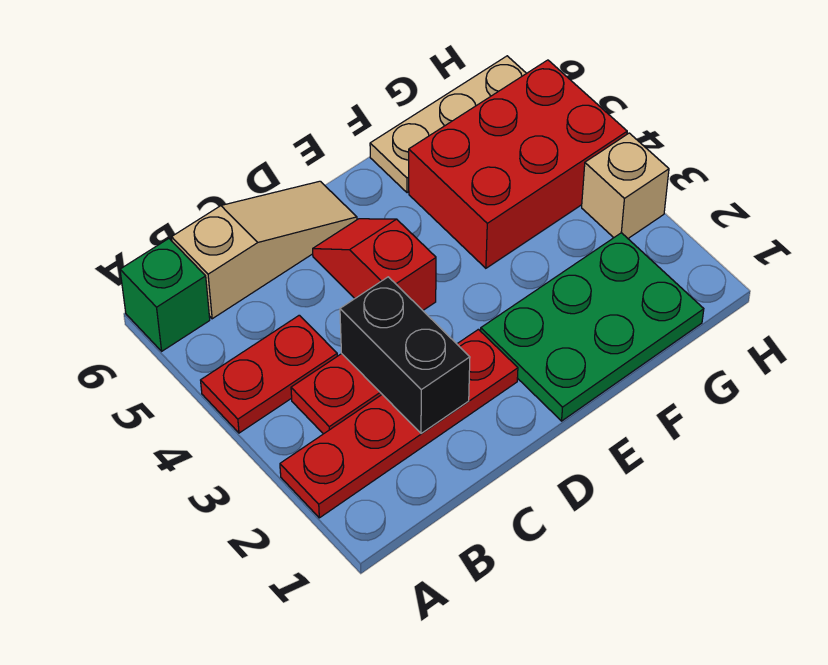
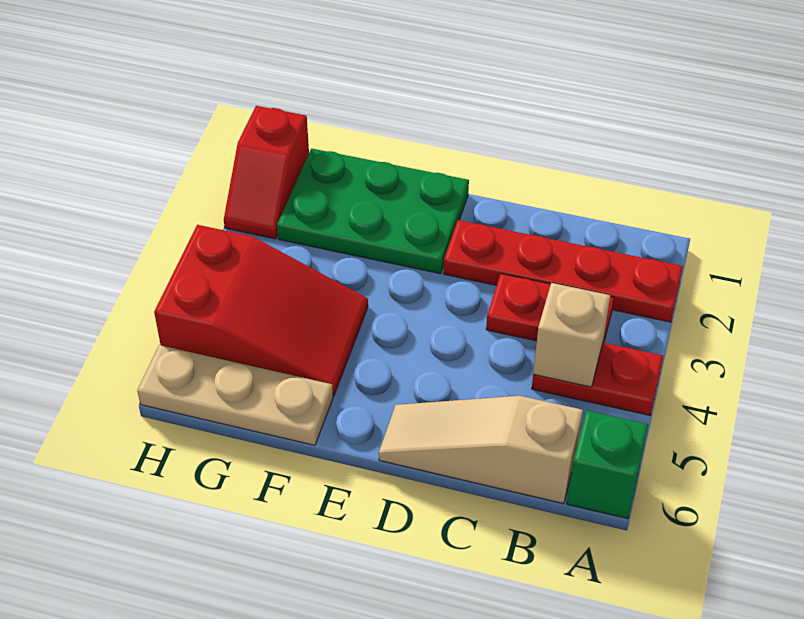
black brick C2:C3 level 2 -> none
red slope D4:D5 level 1 top 4 -> red slope H1:H2 level 1 top 1
red brick F4:H5 level 1 -> red slope F4:H5 level 1 top H
tan brick H3 level 1 -> tan brick B4 level 2

